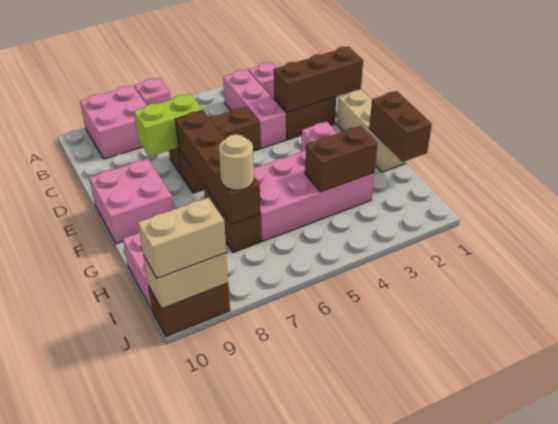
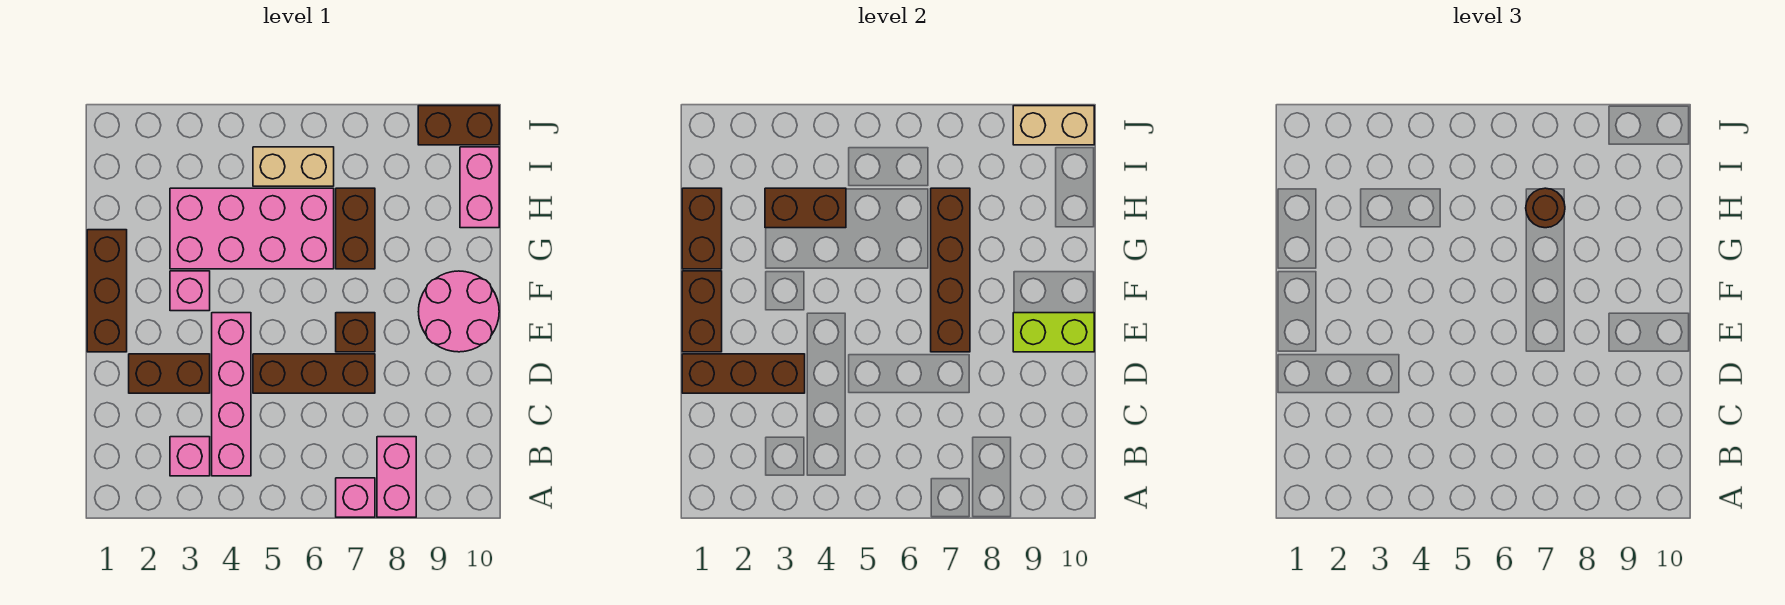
pink brick A8:B9 level 1 -> pink brick A8:B8 level 1
pink brick B4:D4 level 1 -> pink brick B4:E4 level 1
lime brick D7:D8 level 2 -> lime brick E9:E10 level 2
tan brick E1:G1 level 1 -> brown brick E1:G1 level 1
none -> brown brick E1:F1 level 2
pink brick E9:F10 level 1 -> pink round brick E9:F10 level 1
tan round brick H7 level 3 -> brown round brick H7 level 3
tan brick J9:J10 level 3 -> tan brick I5:I6 level 1

